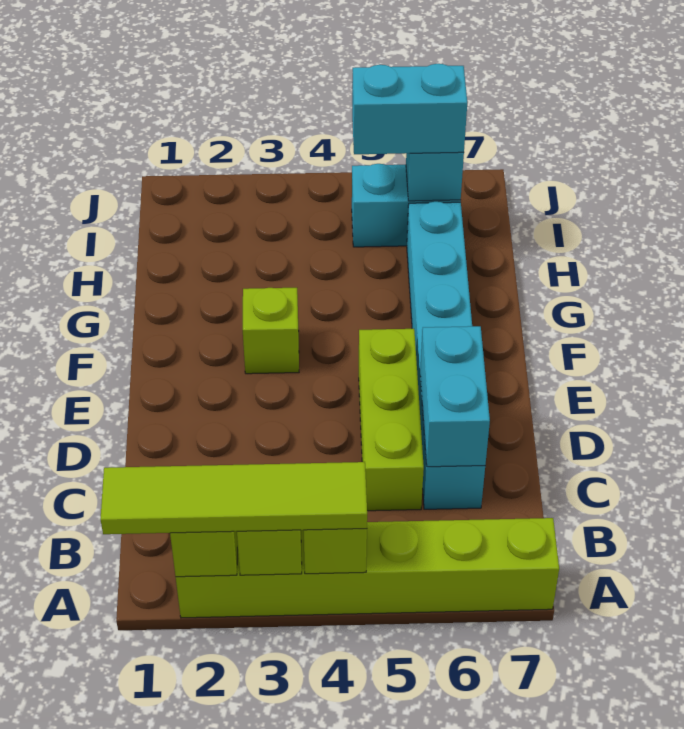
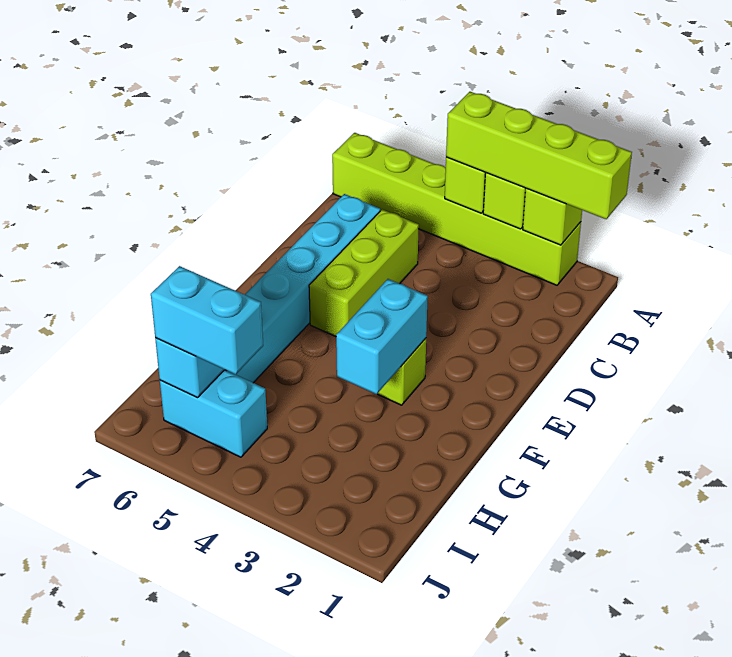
lime tile A1:A4 level 3 -> lime brick A1:A4 level 3
cyan brick C6:D6 level 2 -> cyan brick F3:G3 level 2

